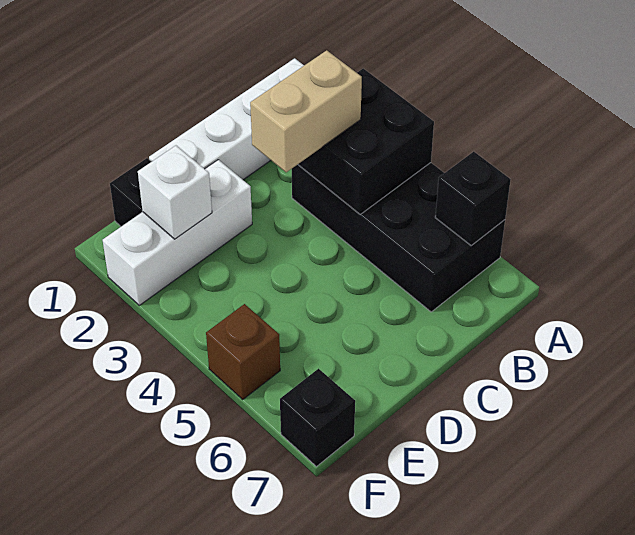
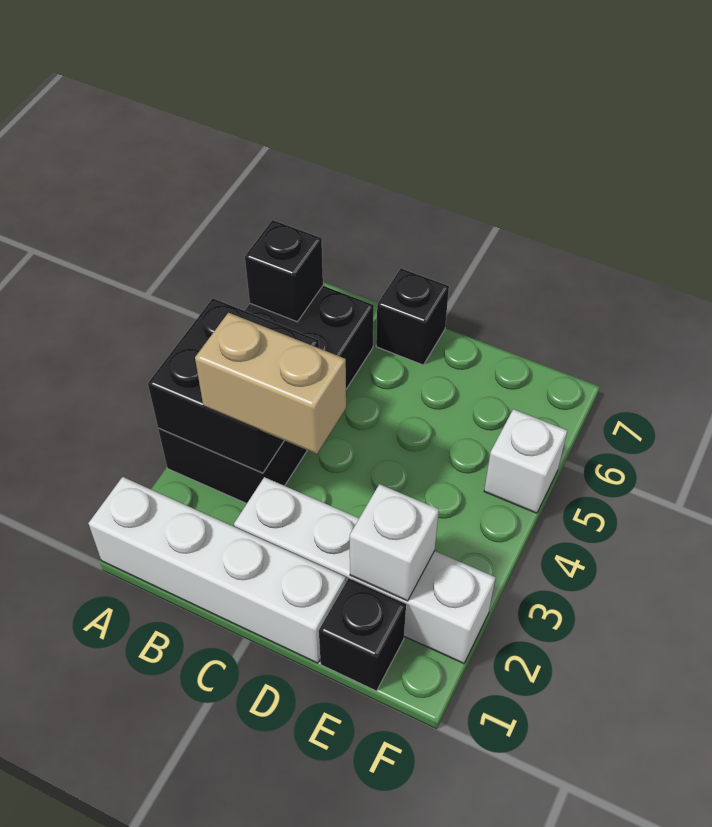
white brick D2:F2 level 1 -> white brick C2:F2 level 1
brown brick F5 level 1 -> white brick F5 level 1
black brick F7 level 1 -> black brick C7 level 1

